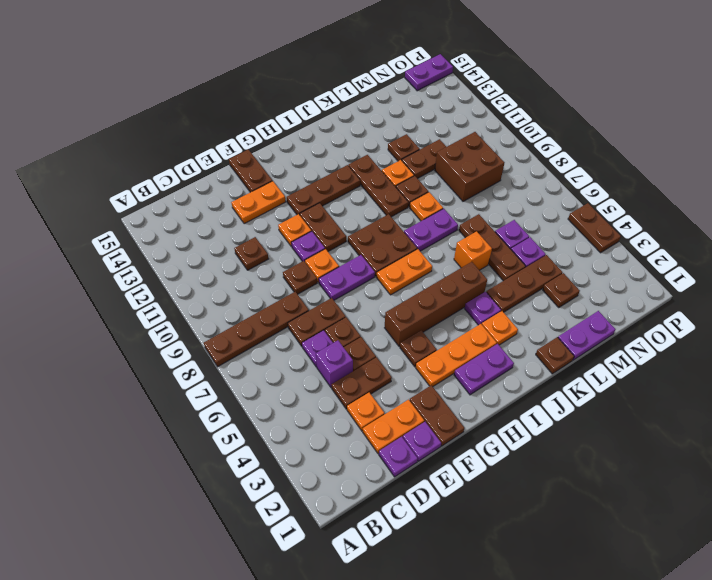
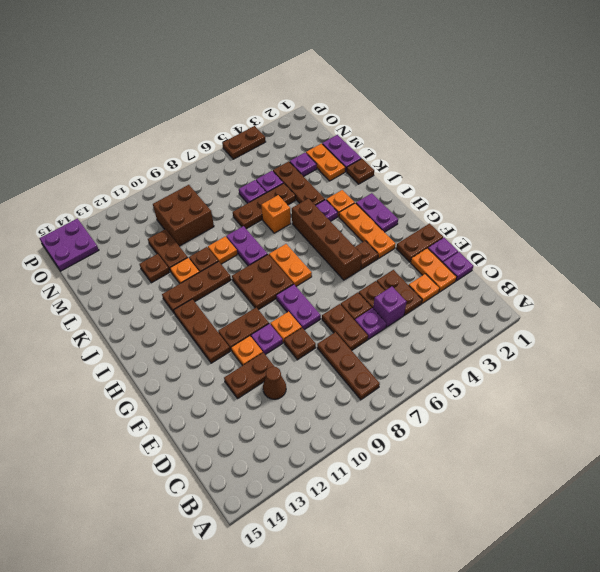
brown plate A8:D8 level 1 -> brown plate B8:D8 level 1
brown plate D11 level 1 -> brown cone D11 level 1
orange plate E13:F13 level 1 -> orange plate L2:M2 level 1
brown plate F14:F15 level 1 -> brown plate E11:E12 level 1
brown plate M3 level 1 -> purple plate M3 level 1
purple plate O15:P15 level 1 -> purple plate O14:P15 level 1

